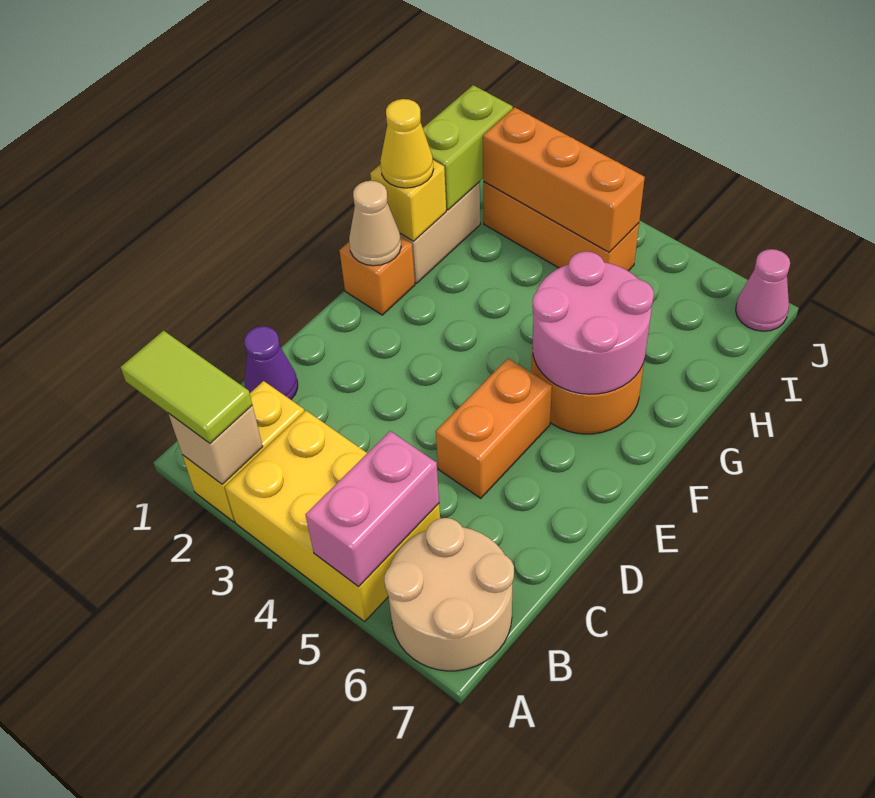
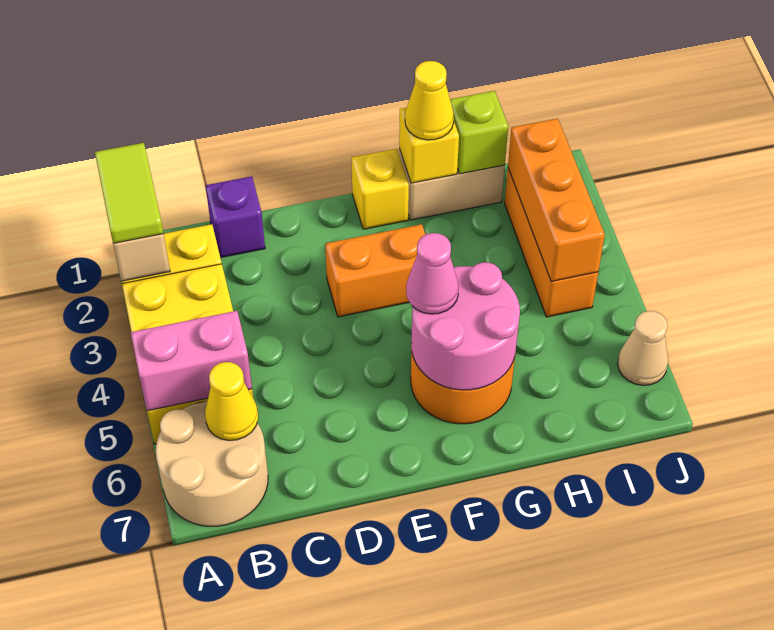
none -> yellow cone B6 level 2
purple cone C1 level 1 -> purple brick C1 level 1
orange brick D5:E5 level 1 -> orange brick E3:F3 level 1
orange brick F1 level 1 -> yellow brick F1 level 1
tan cone F1 level 2 -> tan cone J6 level 1
lime brick H1:I1 level 2 -> lime brick H1 level 2
pink cone J7 level 1 -> pink cone F5 level 3

